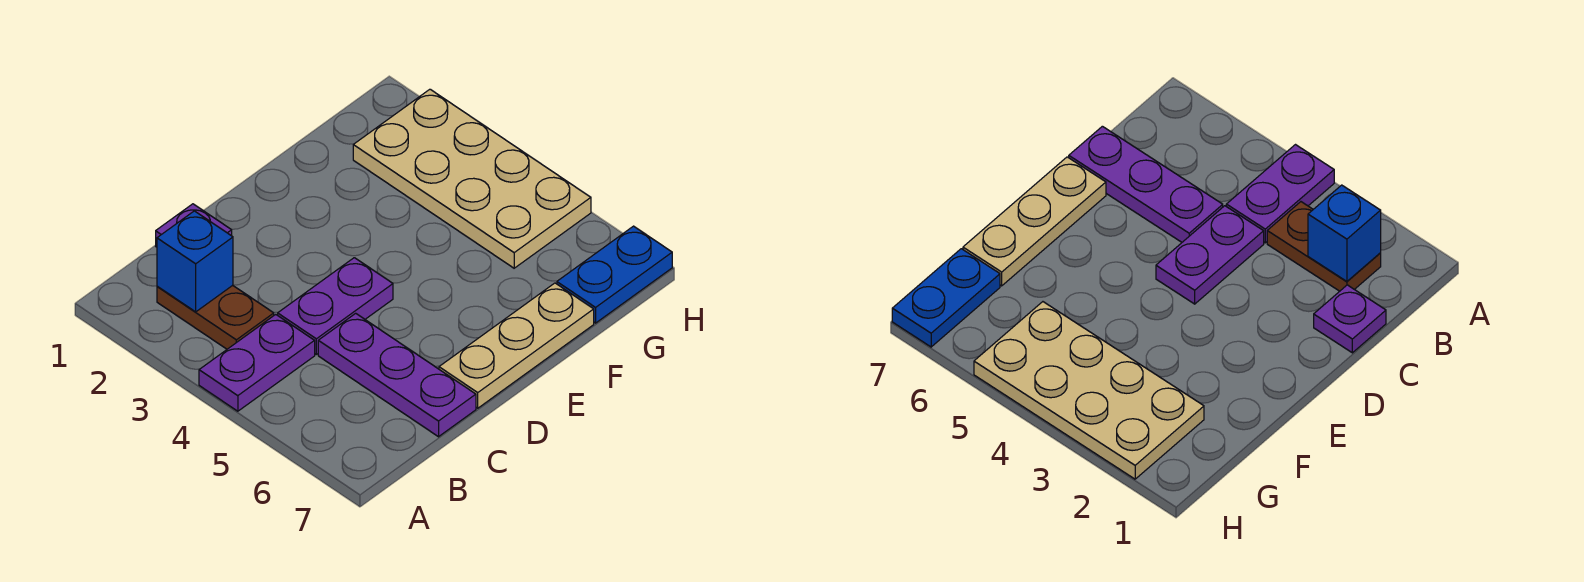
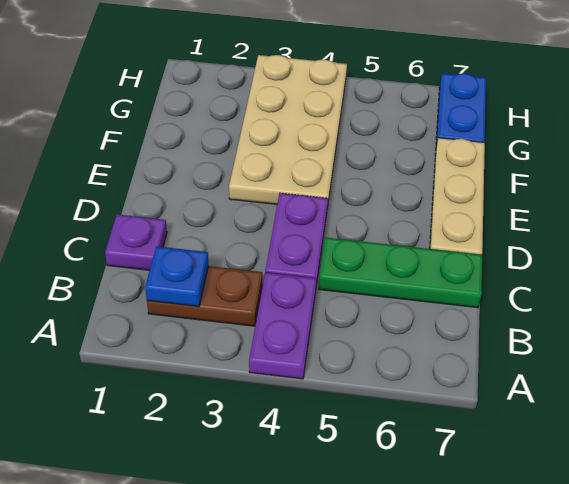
blue brick B2 level 2 -> blue plate B2 level 2
purple plate C5:C7 level 1 -> green plate C5:C7 level 1
tan plate G2:H5 level 1 -> tan plate E3:H4 level 1

